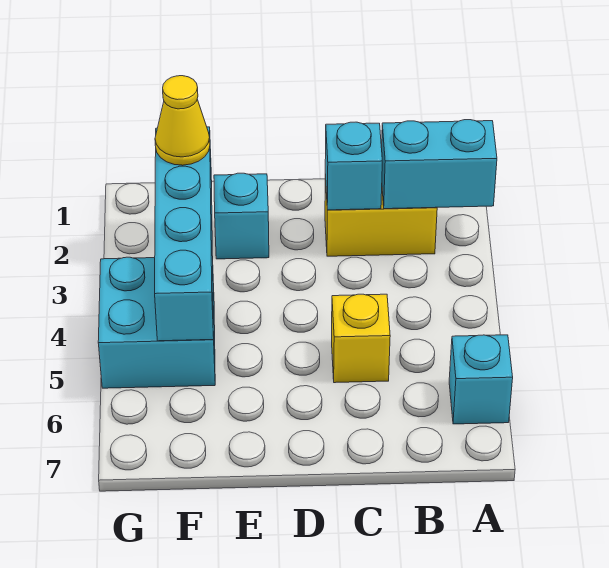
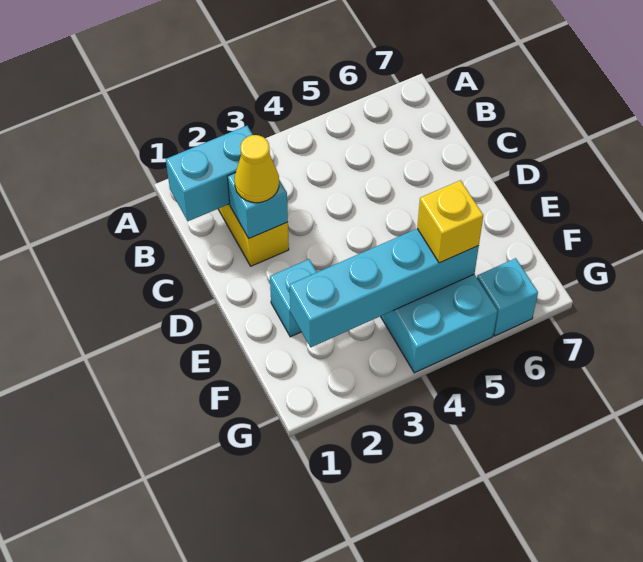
cyan brick A2:B2 level 2 -> cyan brick B1:B2 level 2
cyan brick A6 level 1 -> cyan brick G6 level 1
yellow brick C5 level 1 -> yellow brick F5 level 3
yellow cone F2 level 3 -> yellow cone C2 level 3

